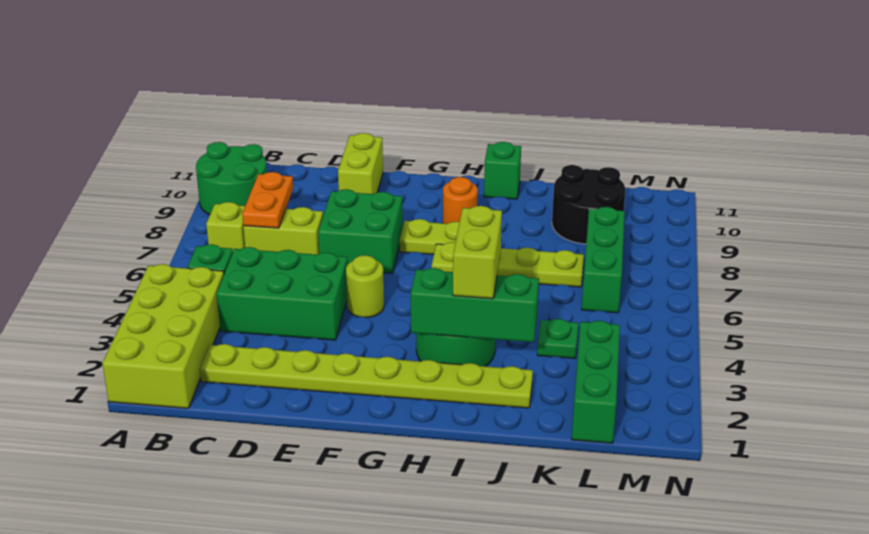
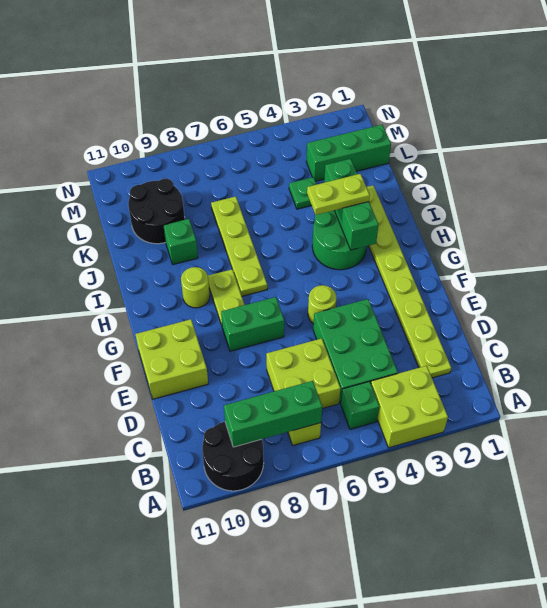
lime brick A1:B4 level 1 -> lime brick A3:B4 level 1
green round brick A9:B10 level 1 -> black round brick A9:B10 level 1
lime brick C7:D7 level 1 -> lime brick C6:D7 level 1
orange plate C7:C8 level 2 -> none
green brick E7:F8 level 1 -> green brick F7:F8 level 1
lime brick E10:E11 level 1 -> lime brick E10:F11 level 1
orange round brick H9 level 1 -> lime round brick H9 level 1
lime brick I3:I4 level 3 -> lime plate I3:I4 level 3
green brick I11 level 1 -> green brick J9 level 1
green brick L6:L8 level 1 -> green brick B7:B9 level 2

